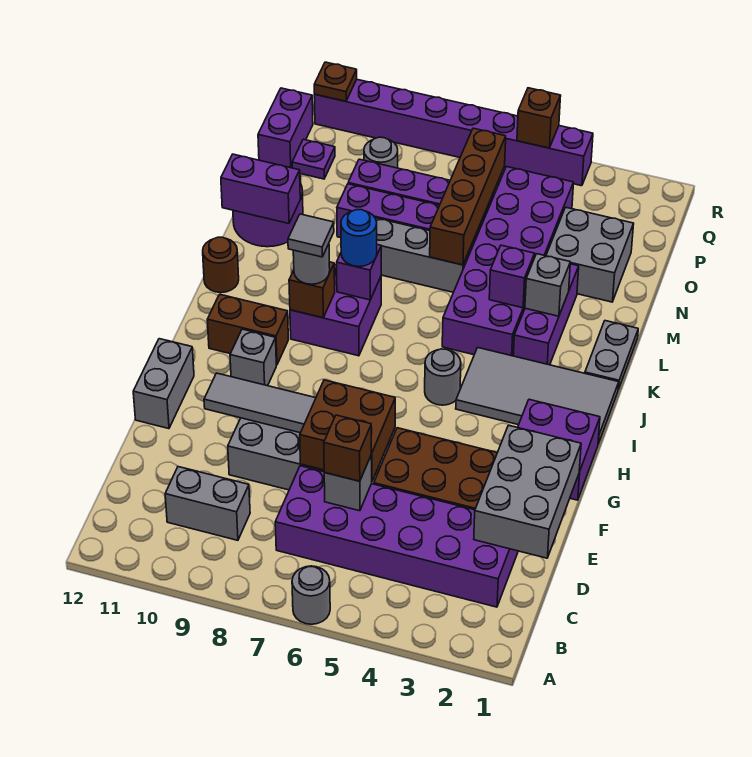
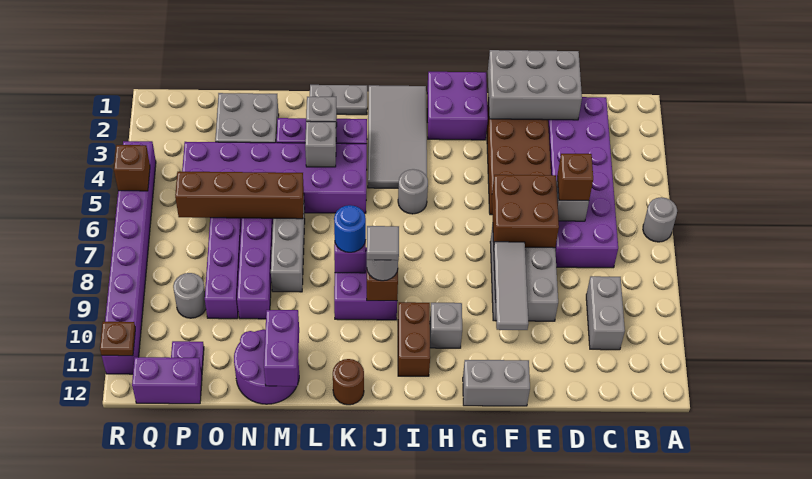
purple brick L4 level 2 -> grey brick L4 level 2

